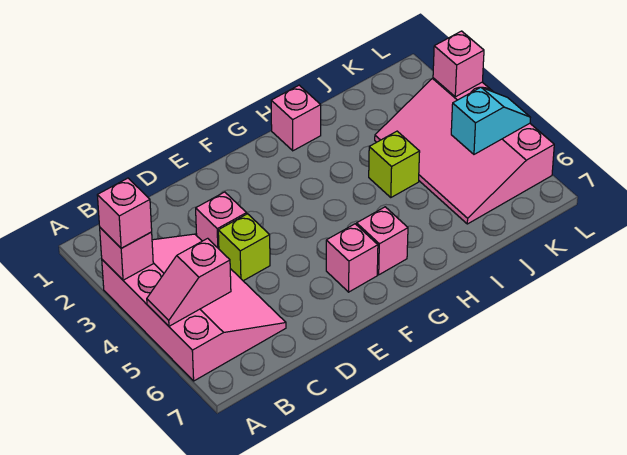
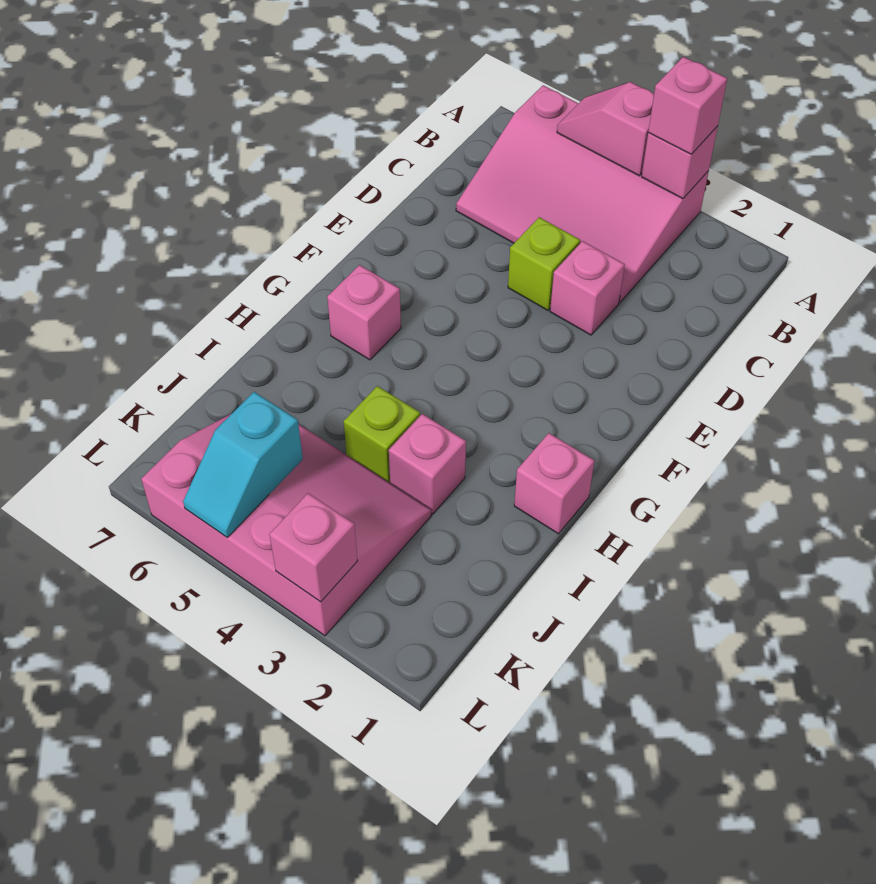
pink slope A5:B5 level 2 top B -> pink slope A4:A5 level 2 top 4
pink brick F6 level 1 -> pink brick I3 level 1

